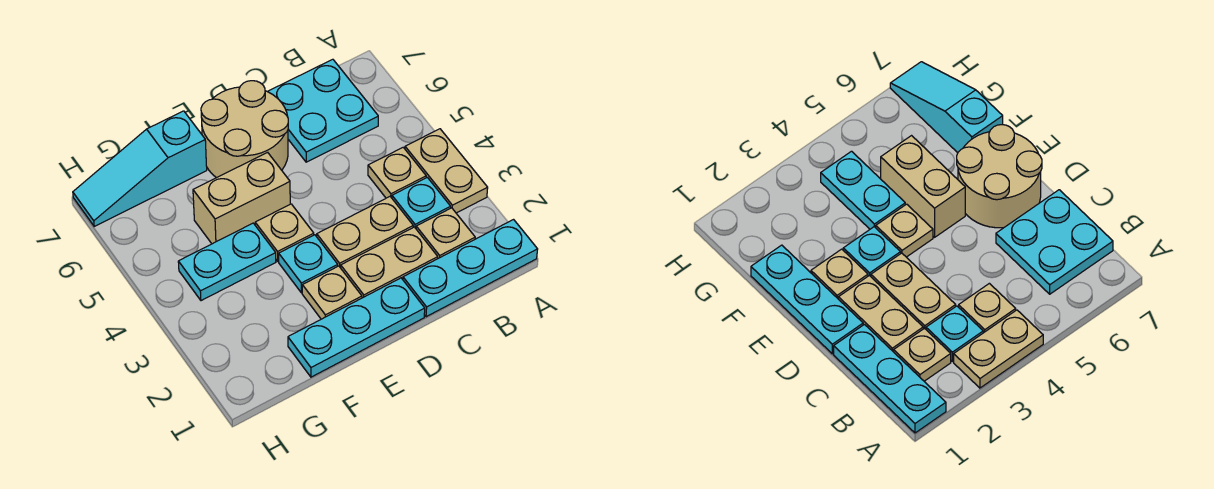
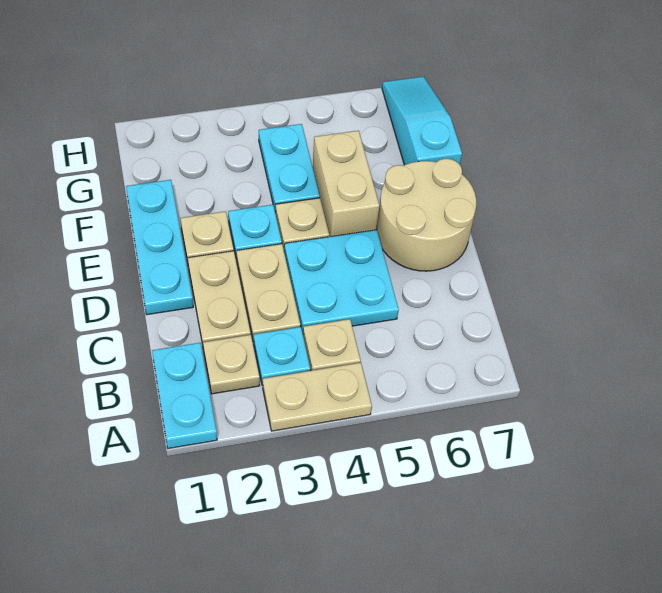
cyan plate A1:C1 level 1 -> cyan plate A1:B1 level 1
cyan plate B6:C7 level 1 -> cyan plate C4:D5 level 1

